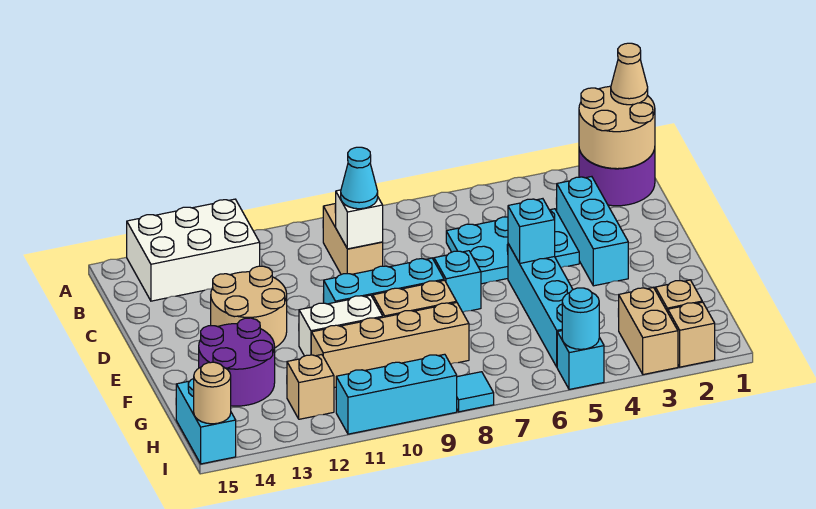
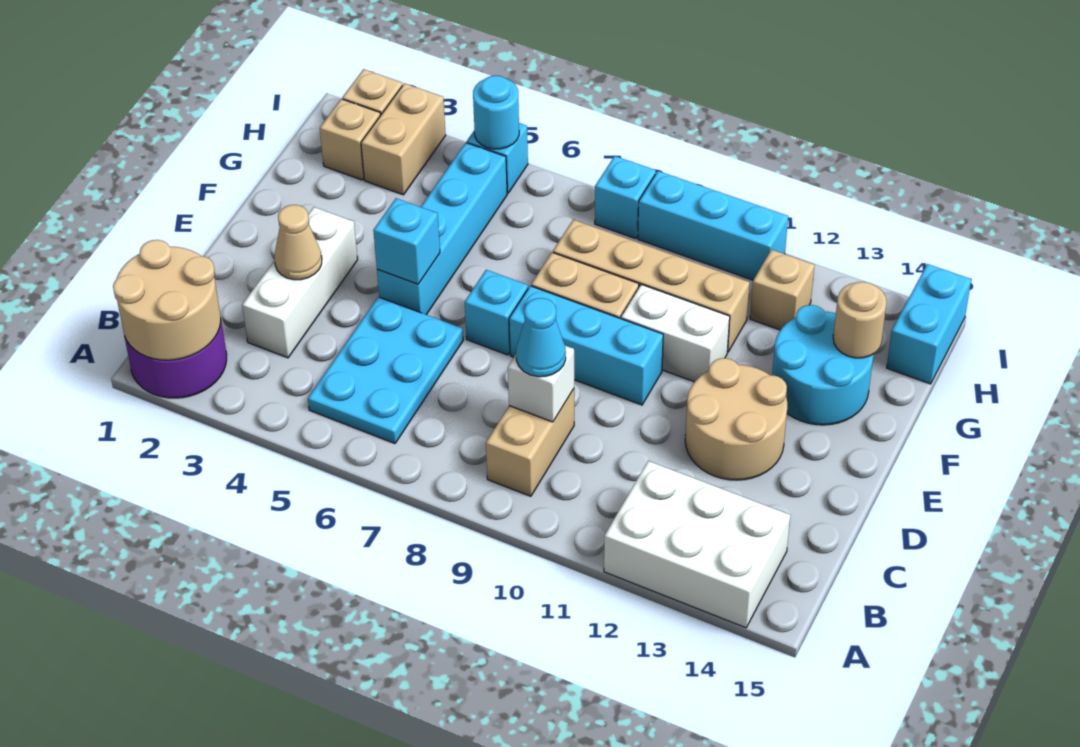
tan cone A1 level 3 -> tan cone D3 level 2
cyan brick C3:E3 level 1 -> white brick C3:E3 level 1
cyan plate C4:D6 level 1 -> cyan plate B5:D6 level 1
purple round brick F13:G14 level 1 -> cyan round brick F13:G14 level 1
cyan tile I8 level 1 -> cyan brick I8 level 1
tan round brick I15 level 2 -> tan round brick G14 level 2

